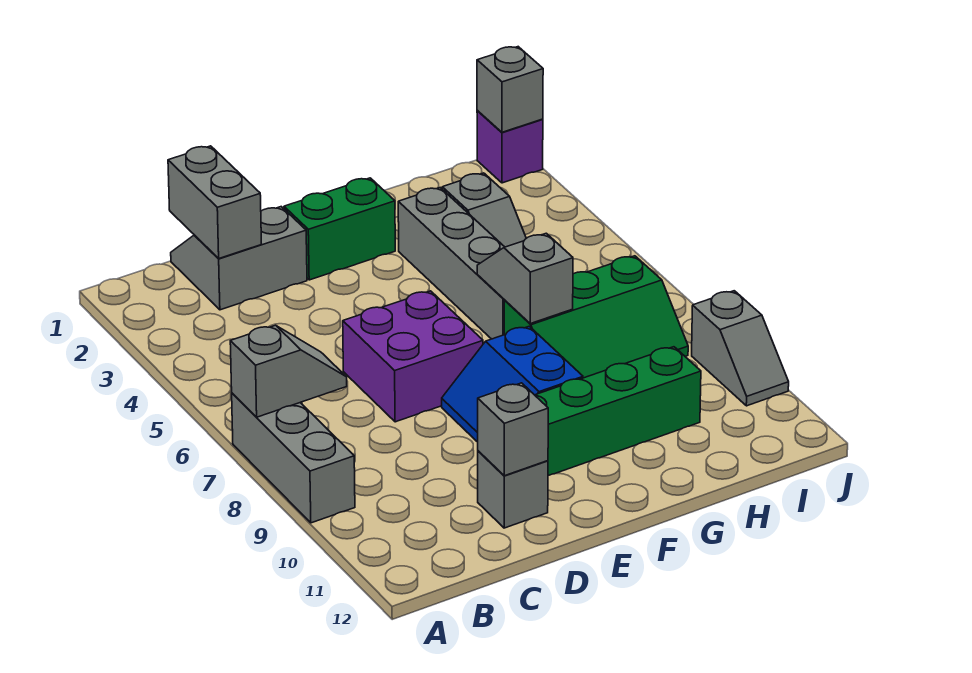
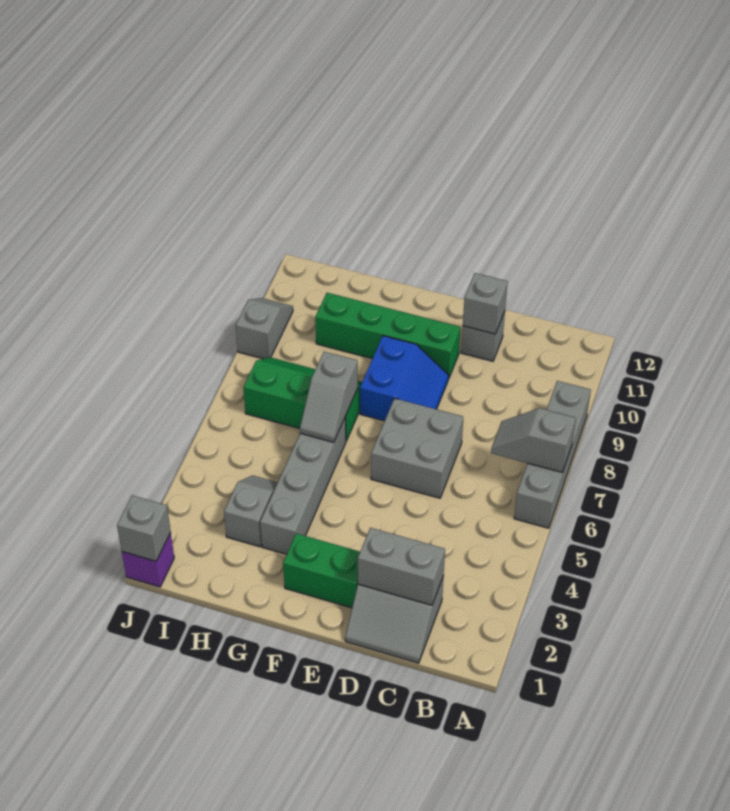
grey brick A7:A9 level 1 -> grey brick A6:A9 level 1
grey brick C1:C2 level 2 -> grey brick C2:D2 level 2
purple brick D6:E7 level 1 -> grey brick D6:E7 level 1

